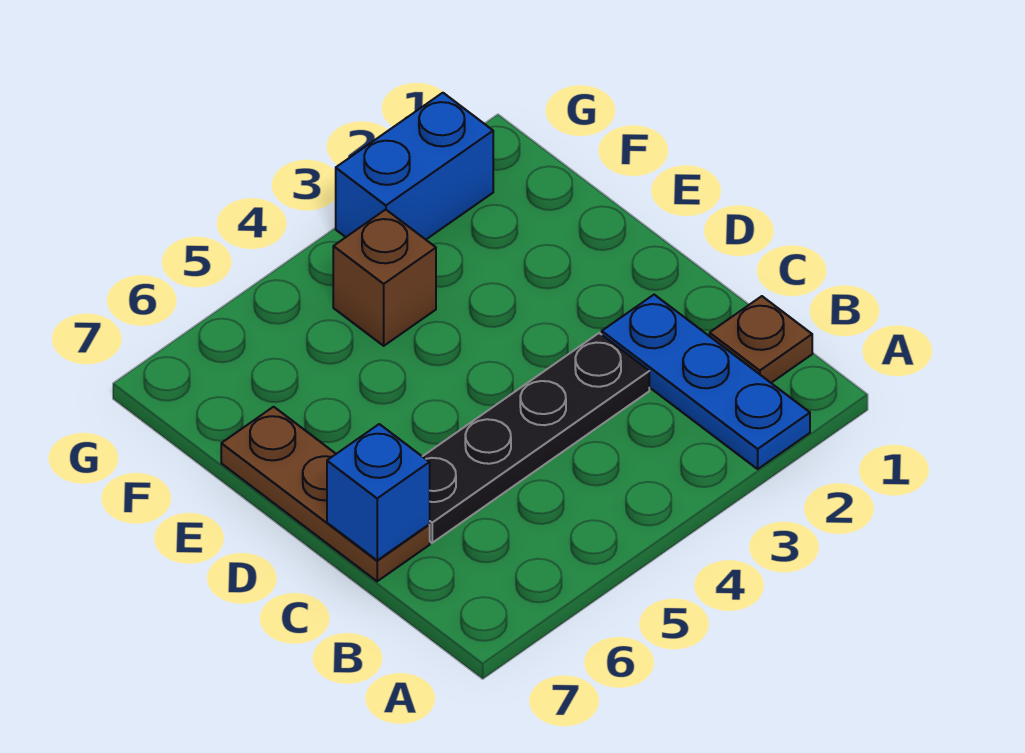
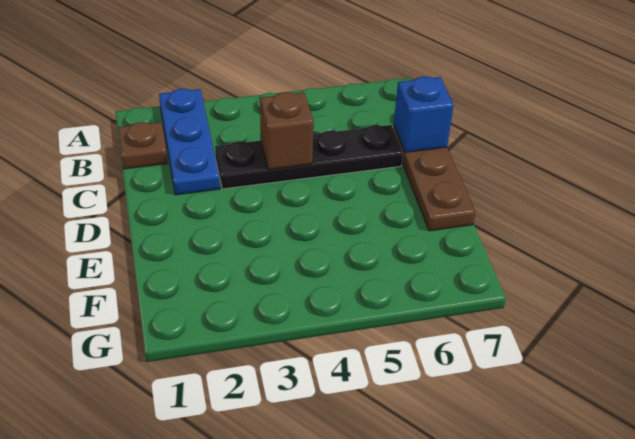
brown brick F4 level 1 -> brown brick C4 level 2
blue brick G2:G3 level 1 -> none

